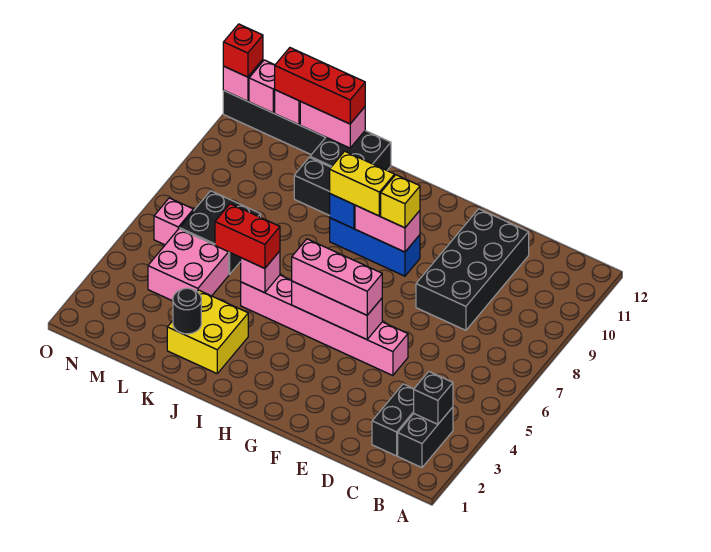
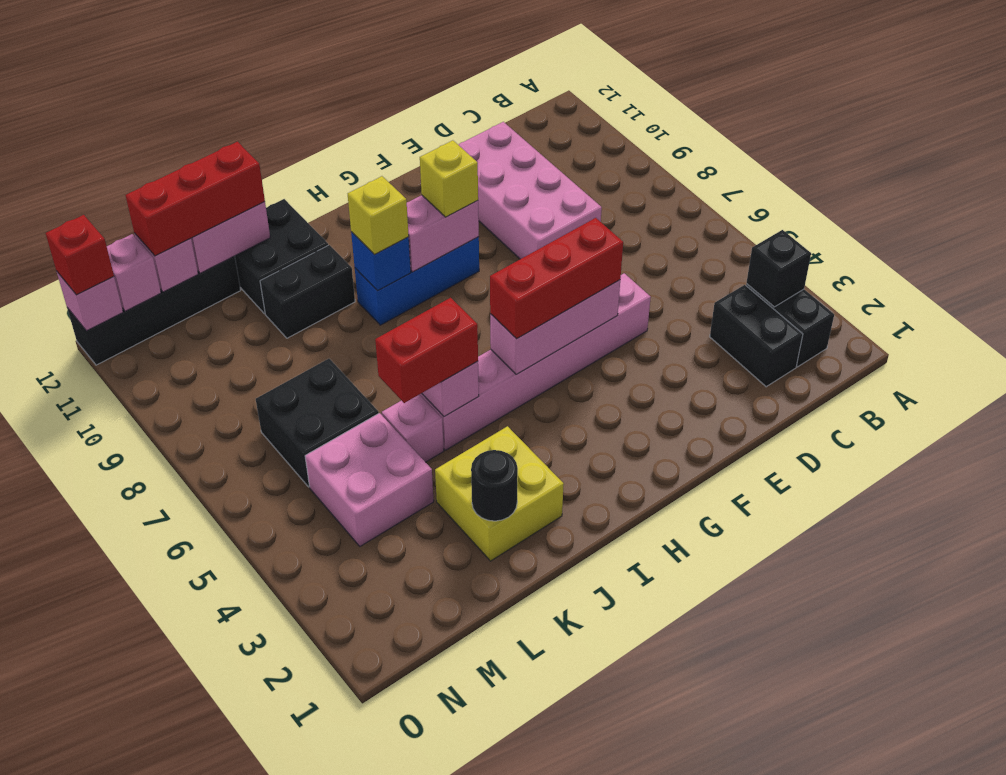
black brick D8:E11 level 1 -> pink brick D8:E11 level 1
pink brick F5:H5 level 3 -> red brick F5:H5 level 3
yellow brick H9:I9 level 3 -> yellow brick I9 level 3
pink brick N6 level 1 -> pink brick K5 level 1

